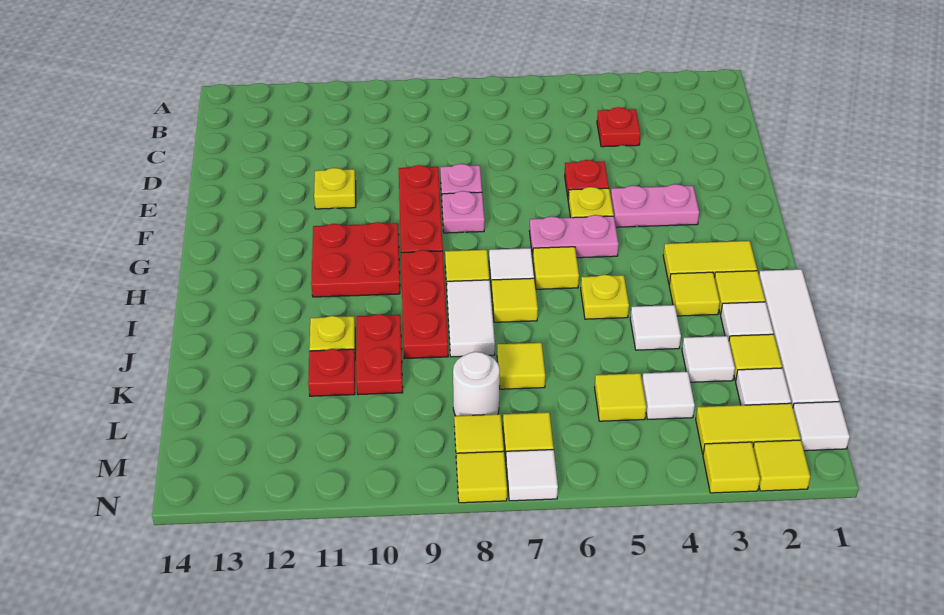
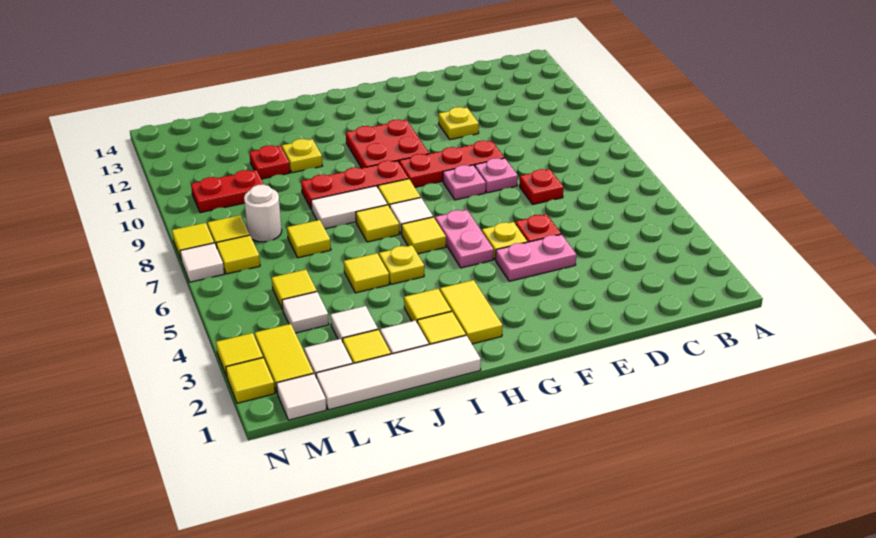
red plate C4 level 1 -> red plate D7 level 1
pink plate F3:F4 level 1 -> pink plate E4:F4 level 1
white tile J4 level 1 -> none
none -> yellow tile J5 level 1
red plate J10:K10 level 1 -> red plate L10:M10 level 1

